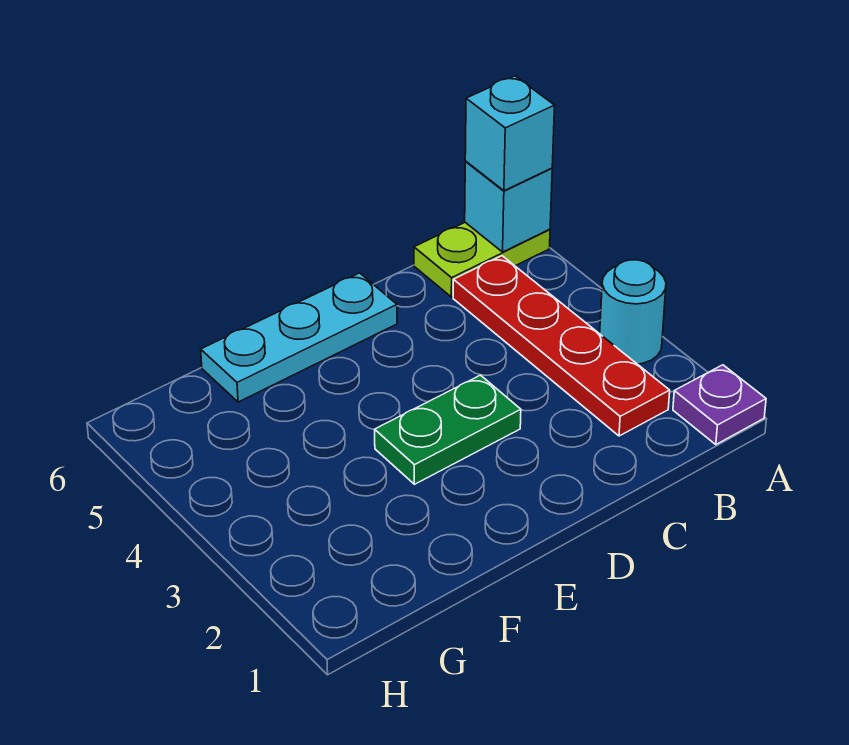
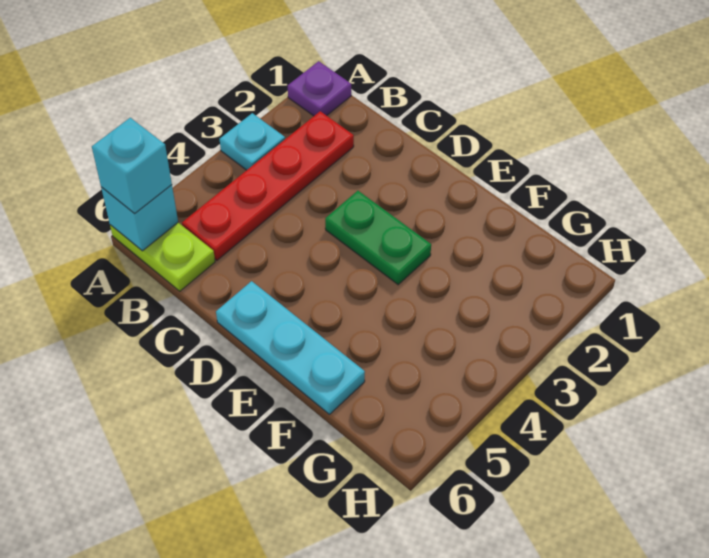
cyan round brick A3 level 1 -> cyan plate A3 level 1

